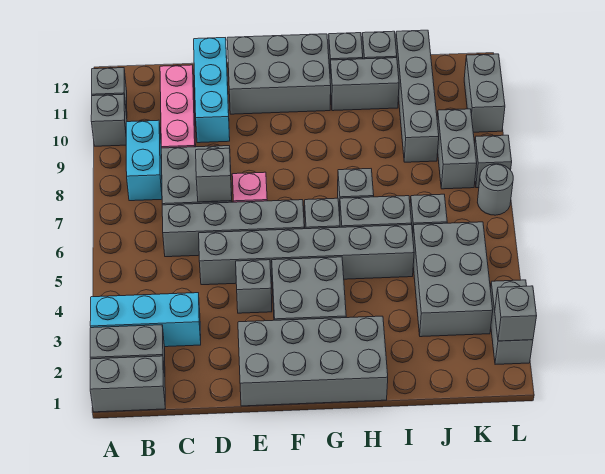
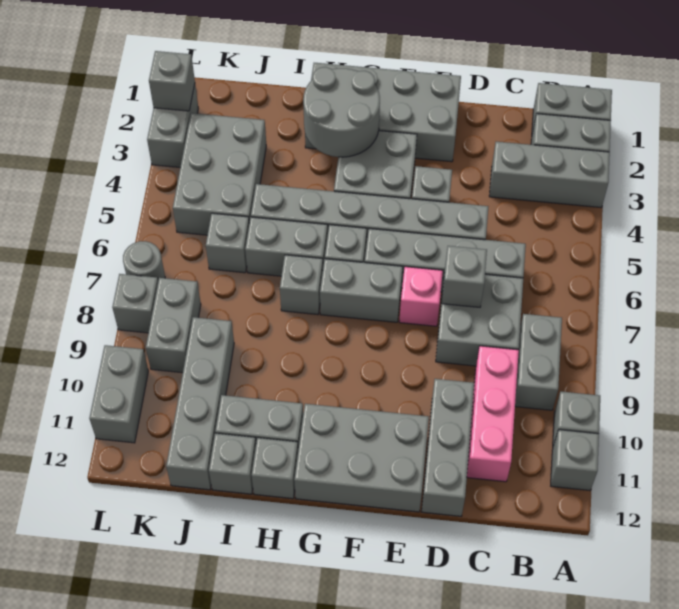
cyan brick A3:C3 level 1 -> grey brick A3:C3 level 1
cyan brick B8:B9 level 1 -> grey brick B8:B9 level 1
cyan brick D10:D12 level 1 -> grey brick D10:D12 level 1
none -> grey brick F7:G7 level 1
none -> grey round brick G2:H3 level 2

